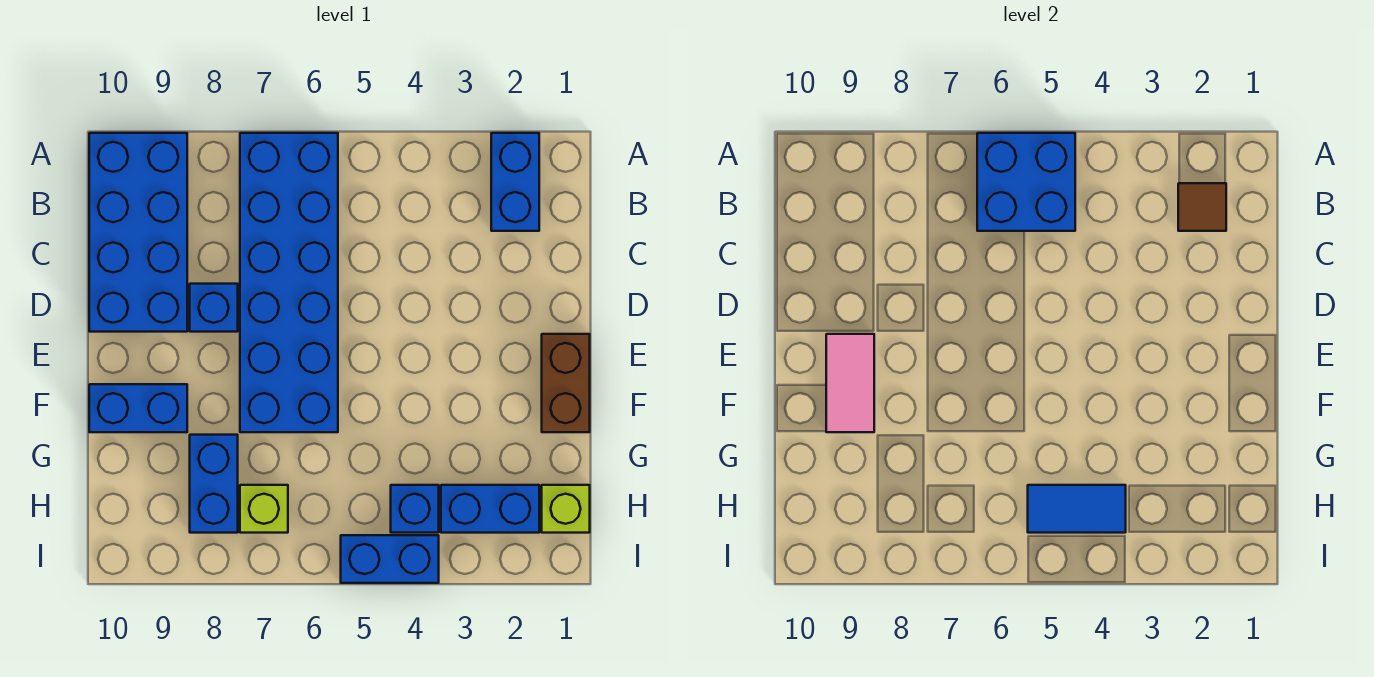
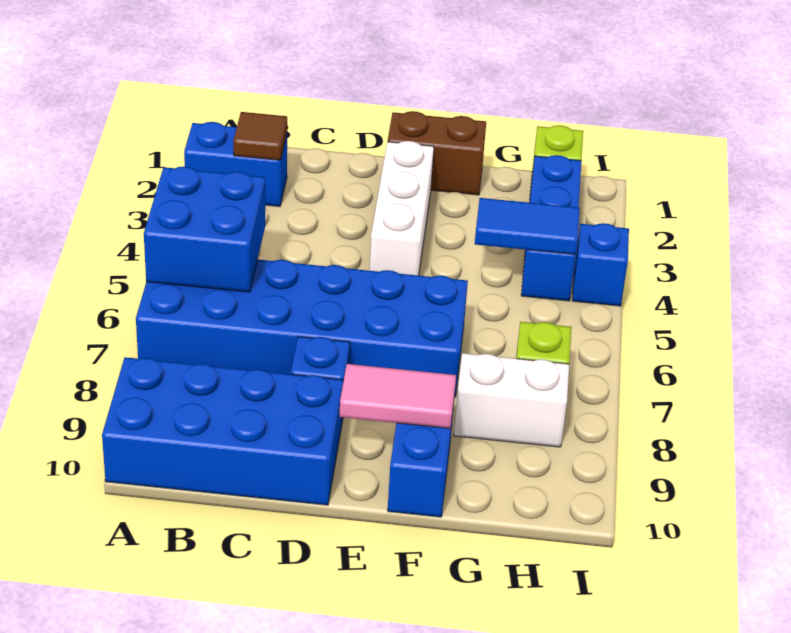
none -> white brick E2:E4 level 1
blue brick G8:H8 level 1 -> white brick G8:H8 level 1
blue tile H4:H5 level 2 -> blue tile G4:H4 level 2
blue brick I4:I5 level 1 -> blue brick I4 level 1

